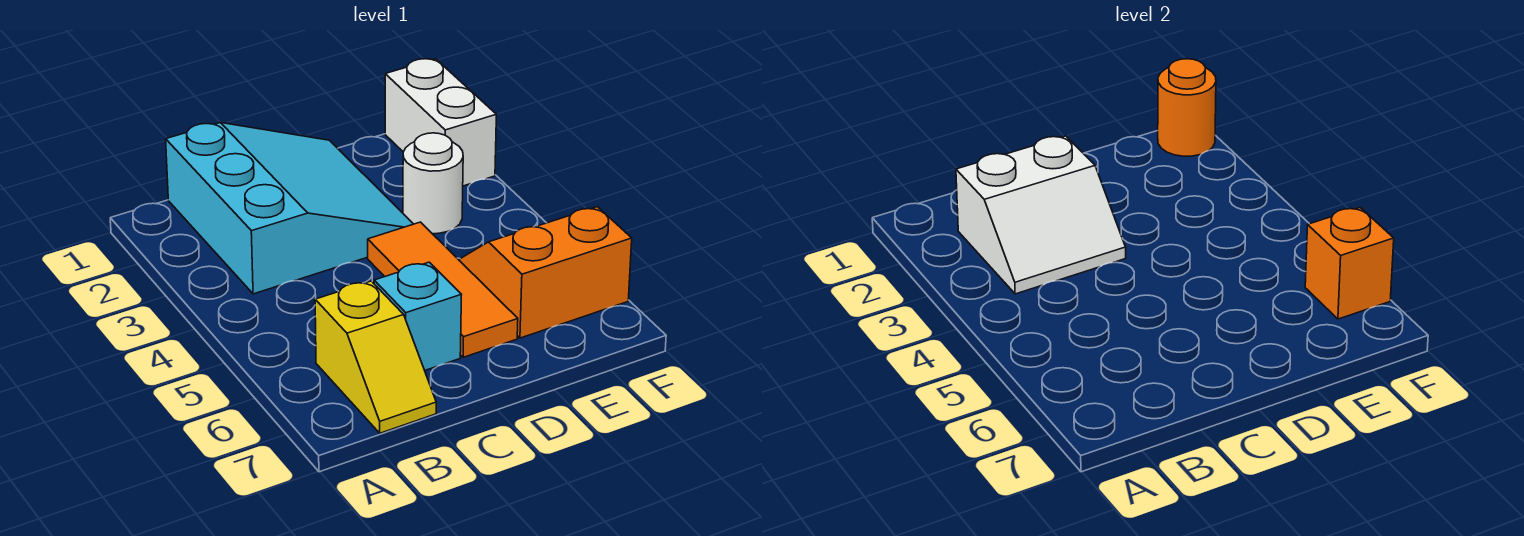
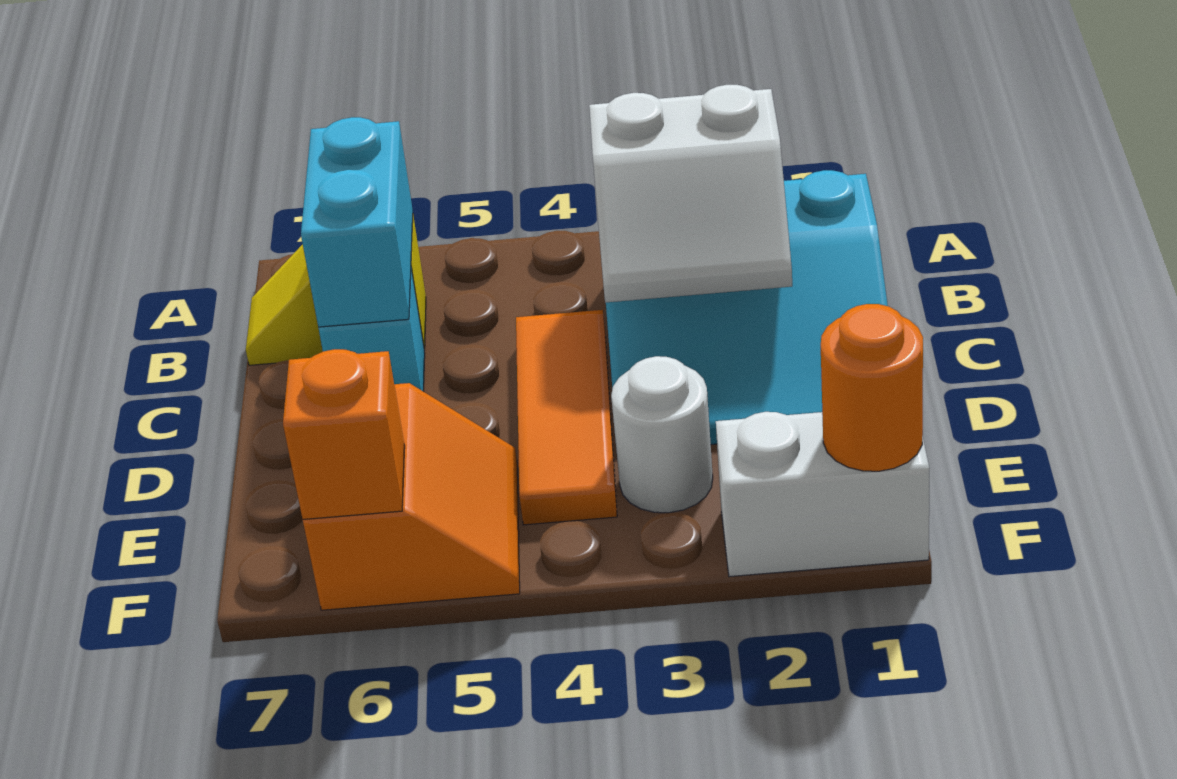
white slope B2:C3 level 2 top 2 -> white slope B2:C3 level 2 top B
none -> cyan brick B6:C6 level 2
orange tile D4:D6 level 1 -> orange tile C4:E4 level 1

